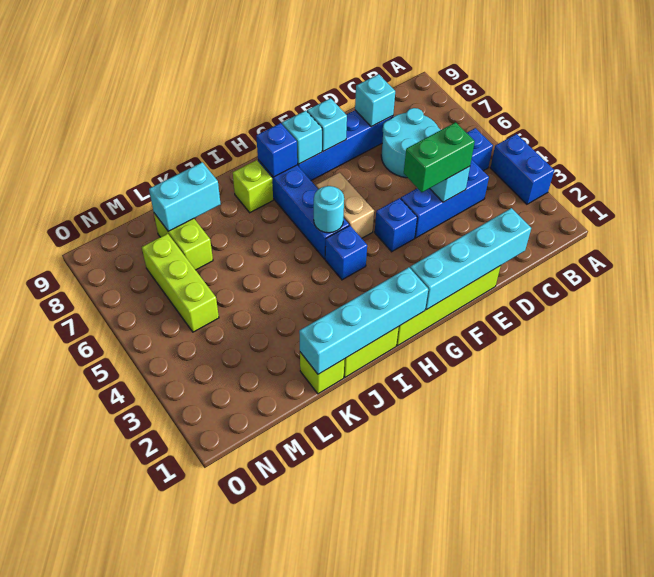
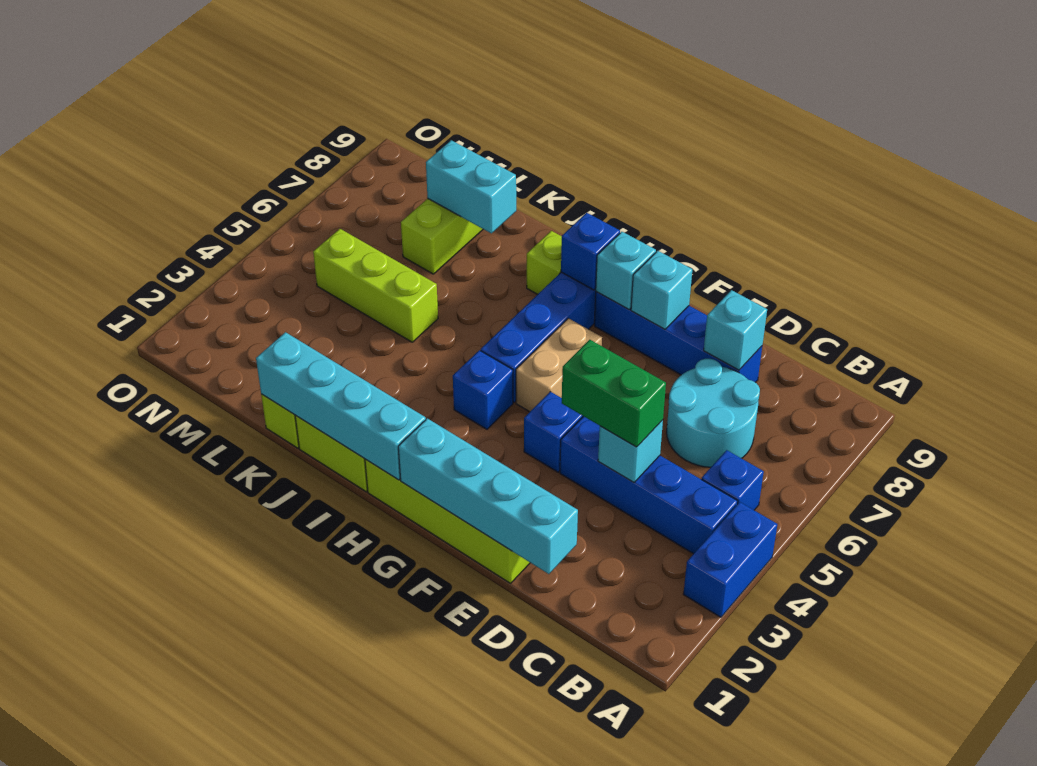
blue brick C4:E4 level 1 -> blue brick B4:E4 level 1
cyan round brick H5 level 2 -> none
lime brick M5:M7 level 1 -> lime brick K5:M5 level 1

